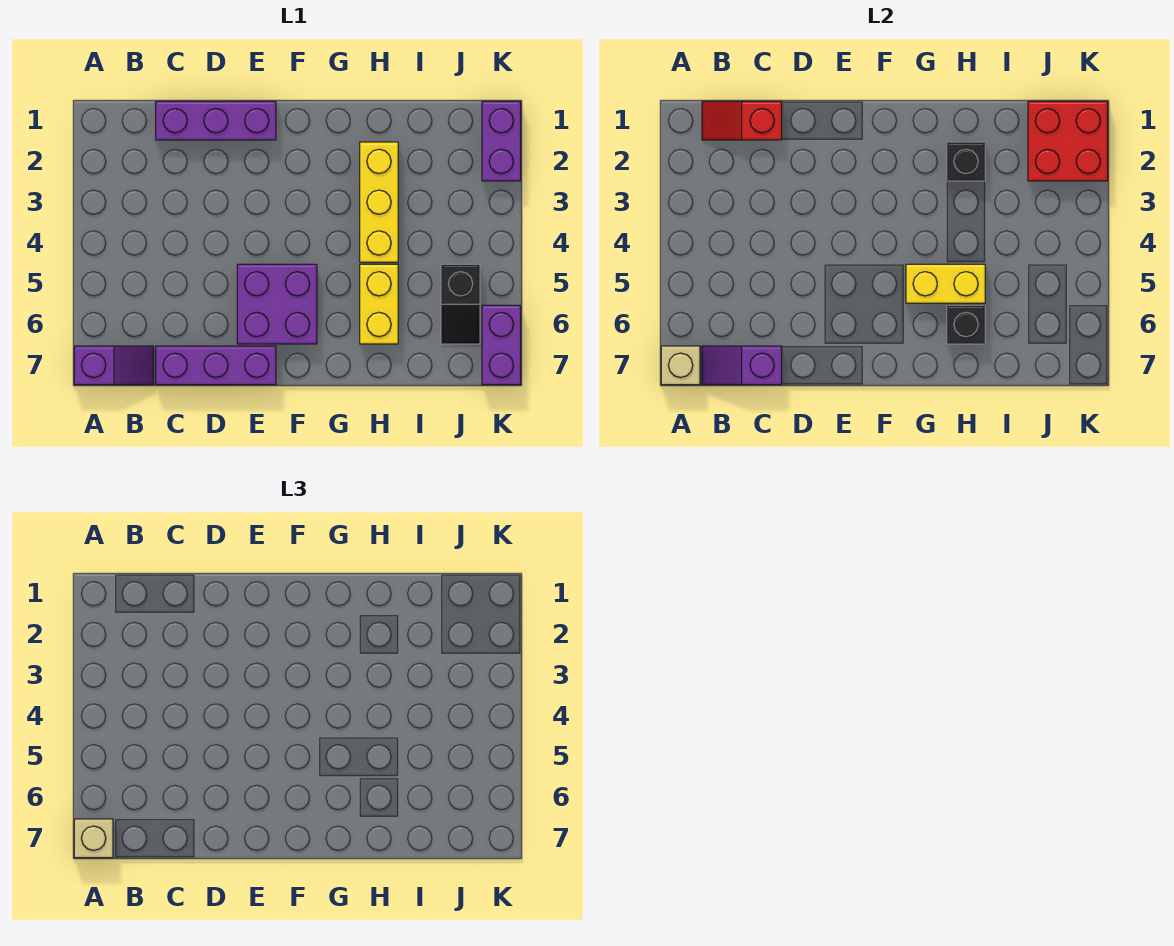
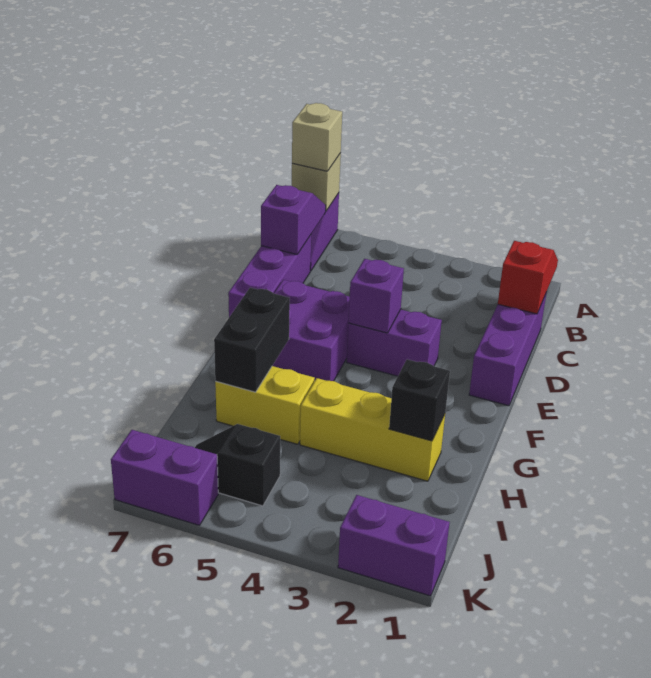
none -> purple brick E3:E4 level 1
none -> purple brick E4 level 2
yellow brick G5:H5 level 2 -> none
black brick H6 level 2 -> black brick G6:H6 level 2
red brick J1:K2 level 2 -> none

